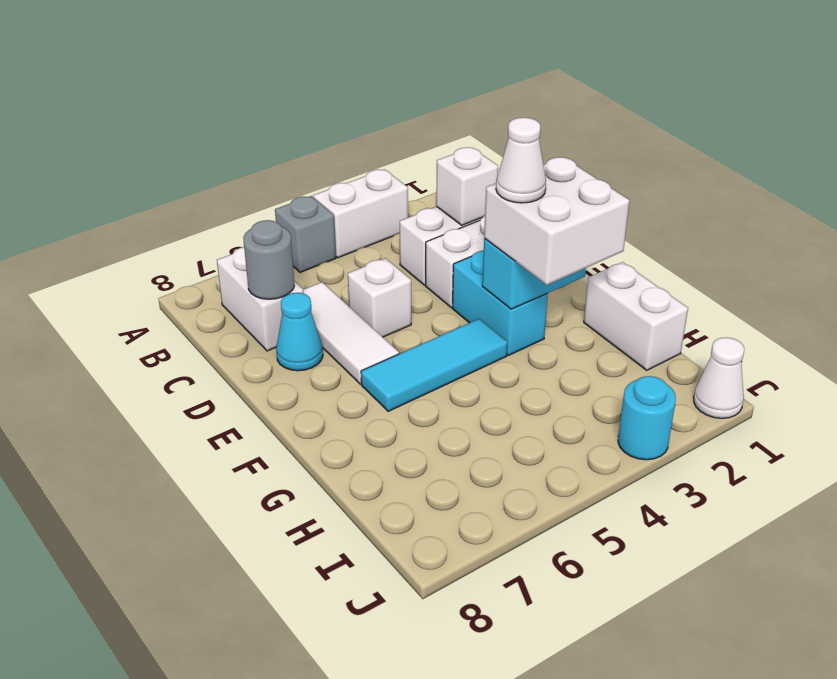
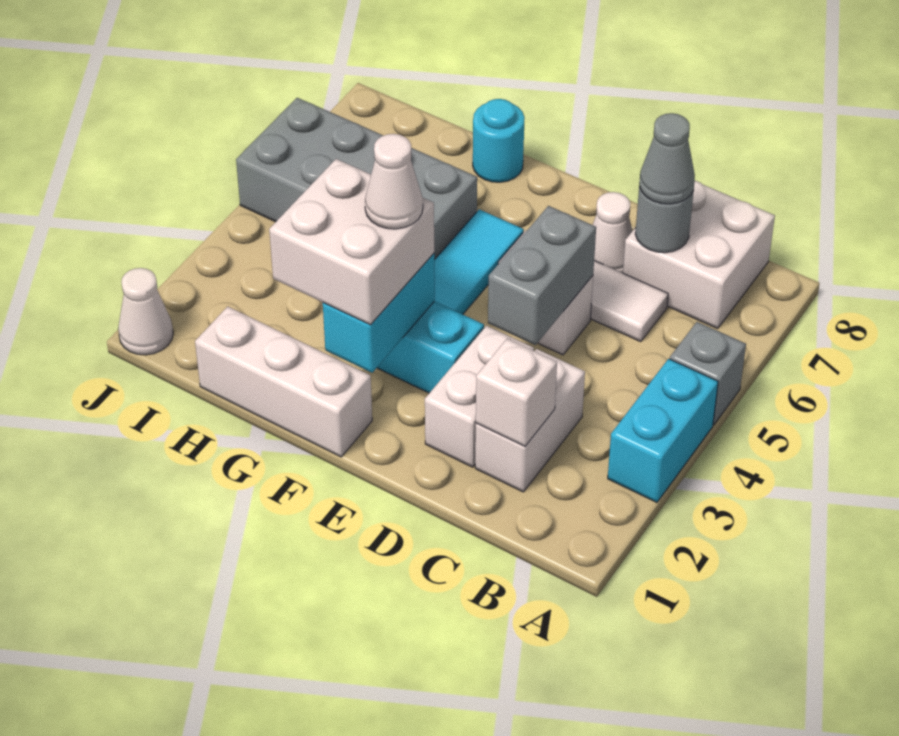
white brick A3:A4 level 1 -> cyan brick A3:A4 level 1
white brick B7:C7 level 1 -> white brick B7:C8 level 1
none -> grey cone C7 level 3
none -> grey brick D4:D5 level 2
cyan cone D7 level 1 -> white cone D7 level 1
white brick G1:H1 level 1 -> white brick F1:H1 level 1
none -> grey brick G5:J6 level 1
cyan round brick J3 level 1 -> cyan round brick G8 level 1

